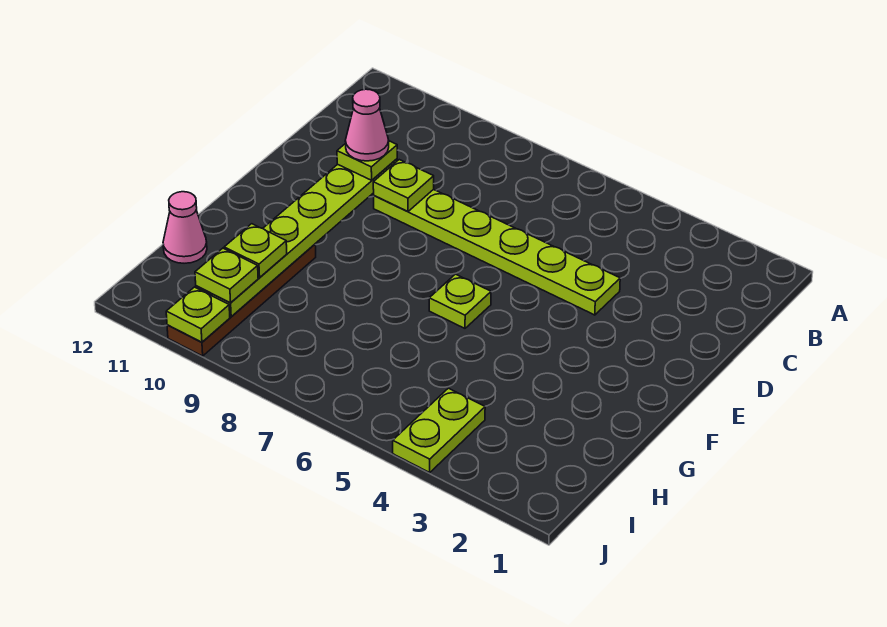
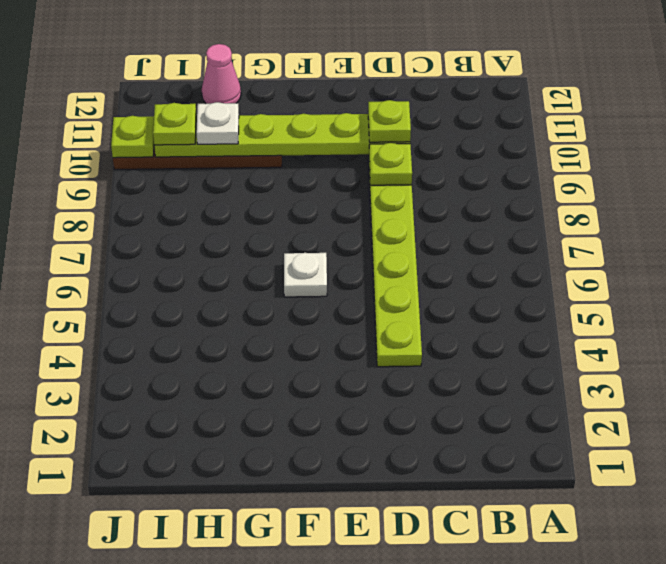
pink cone D10 level 4 -> none
lime plate F6 level 1 -> white plate F6 level 1
lime plate H10 level 3 -> white plate H10 level 3
lime plate I4:J4 level 1 -> none

